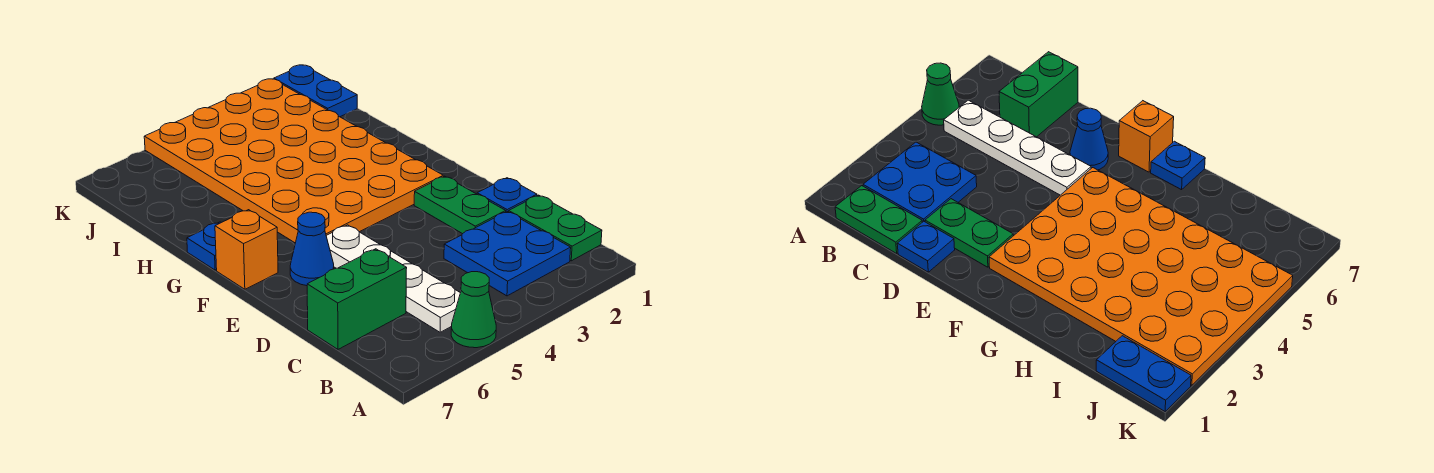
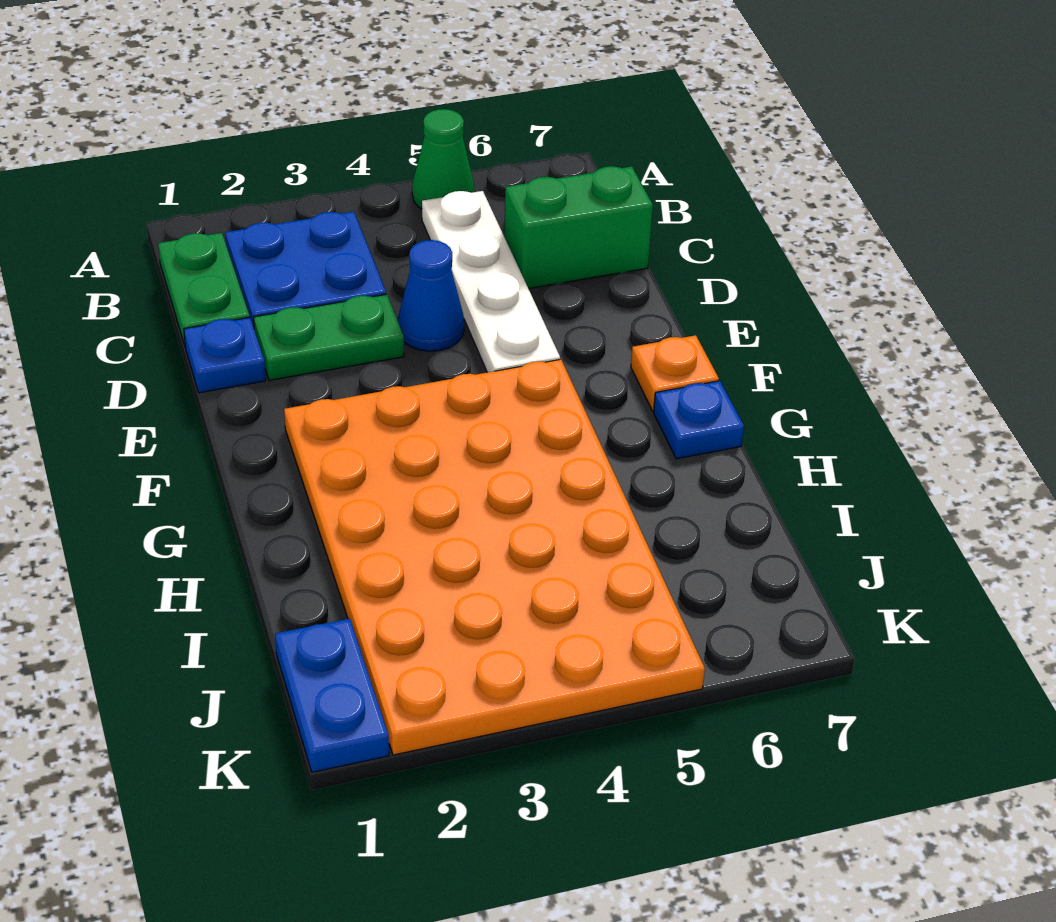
green plate D2:E2 level 1 -> green plate D2:D3 level 1
blue cone E6 level 1 -> blue cone D4 level 1
orange brick F7 level 1 -> orange plate F7 level 1

